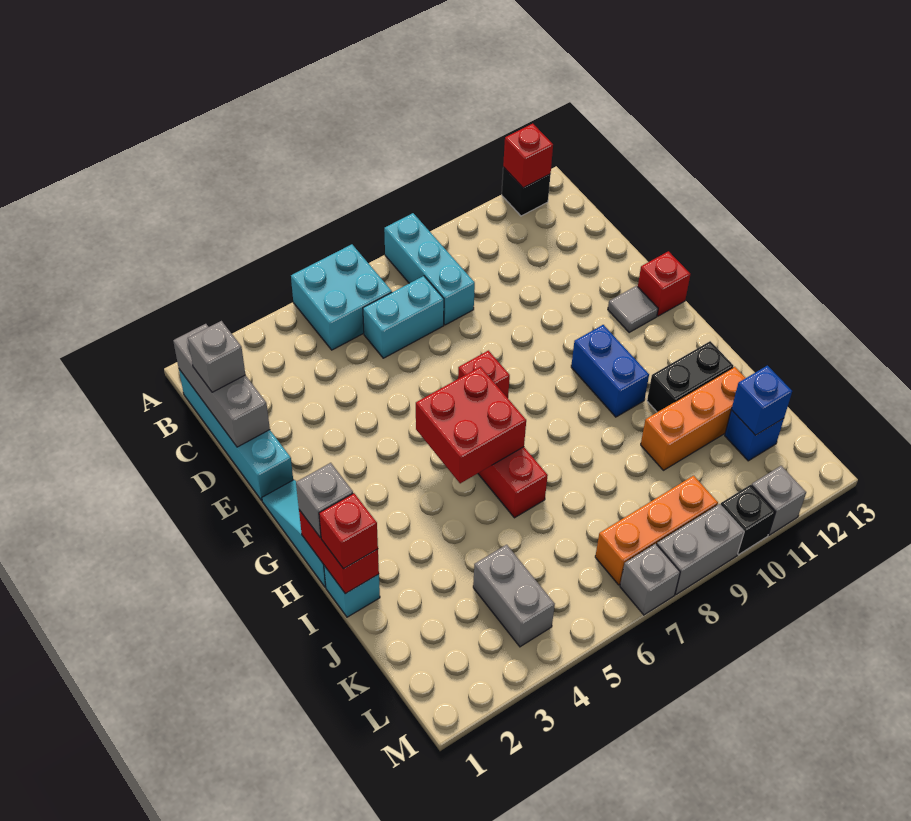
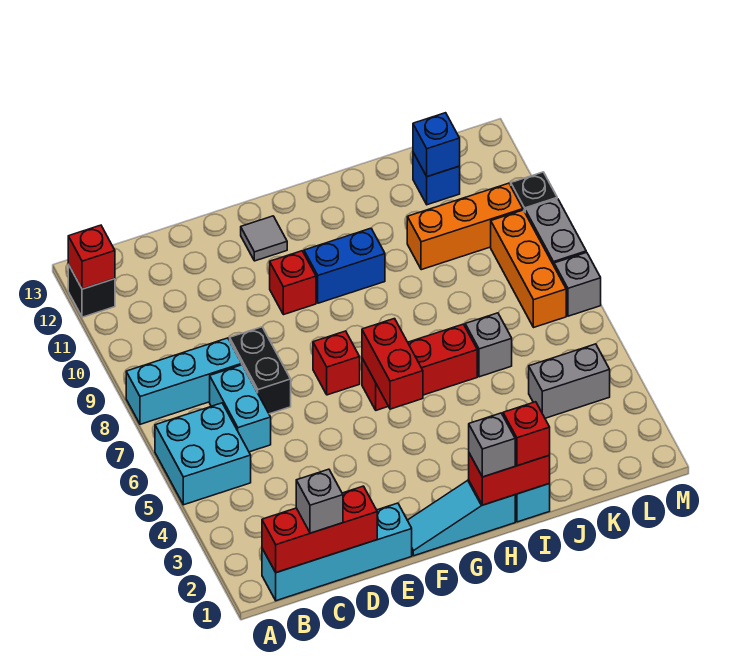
grey brick B1:D1 level 2 -> red brick B1:D1 level 2
red brick F13 level 1 -> red brick F10 level 1
red brick G5:H6 level 2 -> red brick G5:G6 level 2
black brick I11:I12 level 1 -> black brick D7:D8 level 1
orange brick J10:J12 level 1 -> orange brick J10:L10 level 1
grey brick M11 level 1 -> grey brick J6 level 1

